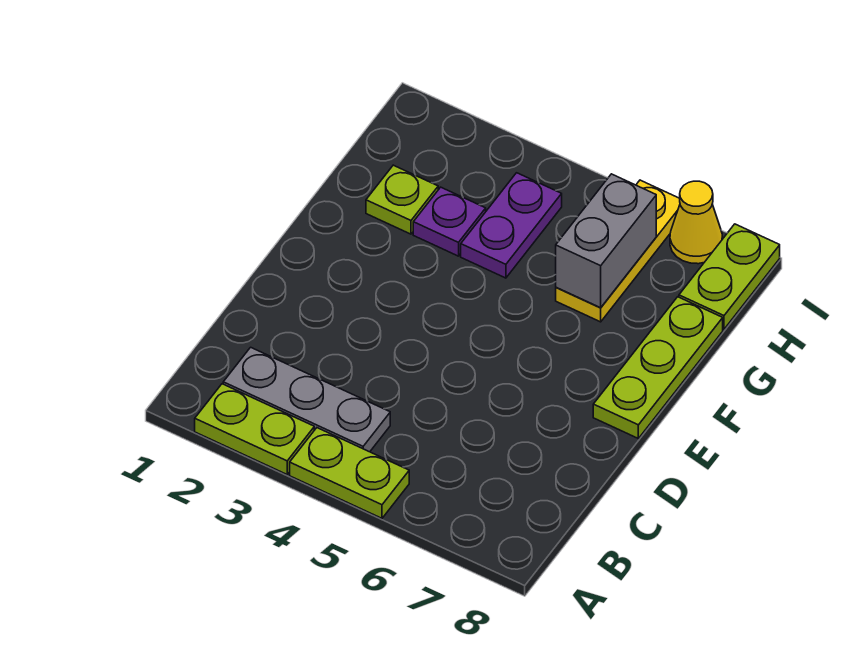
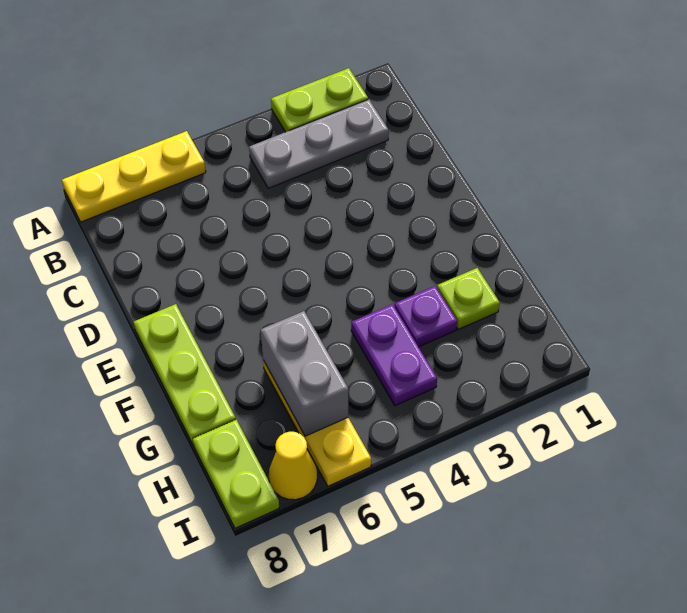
lime plate A4:A5 level 1 -> none
none -> yellow plate A6:A8 level 1

